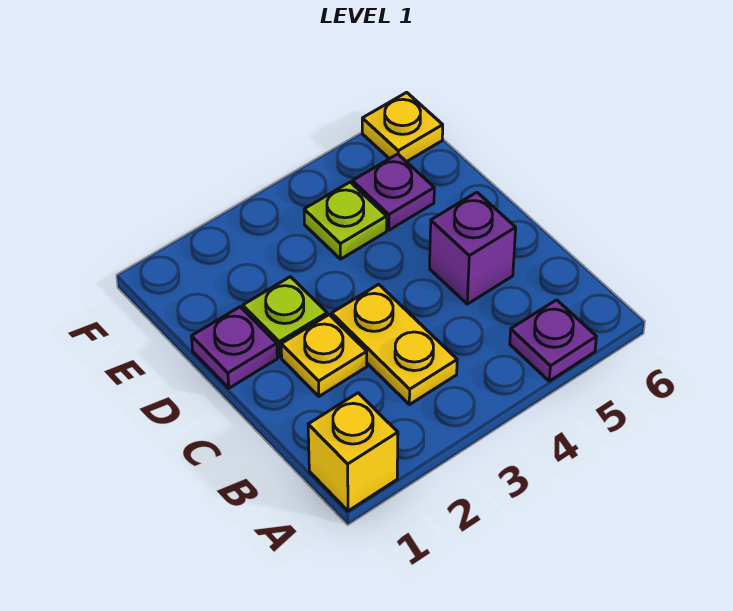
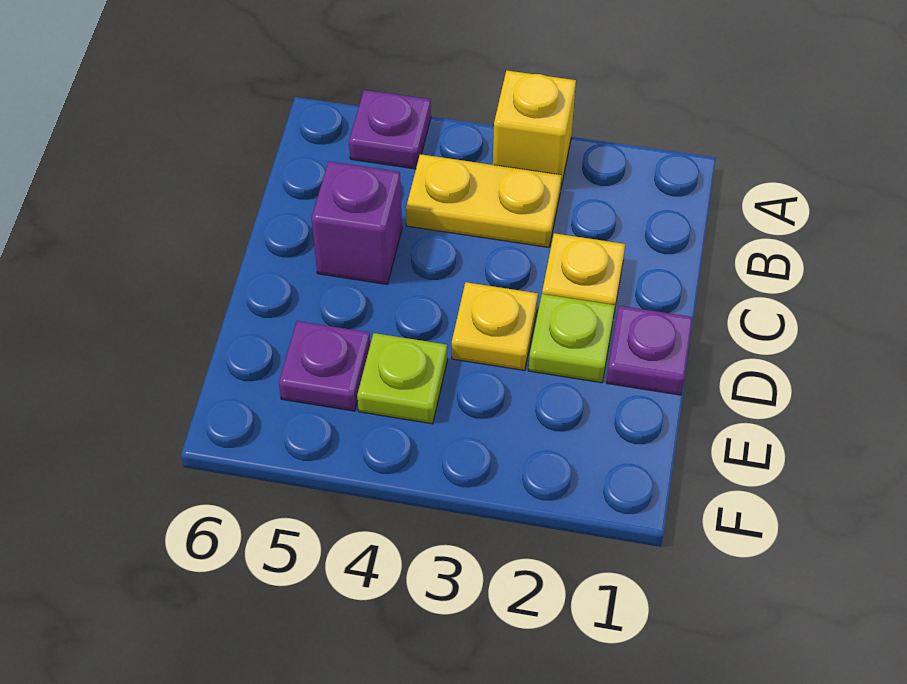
yellow brick A1 level 1 -> yellow brick A3 level 1
yellow plate B3:C3 level 1 -> yellow plate B3:B4 level 1
yellow plate F6 level 1 -> yellow plate D3 level 1

